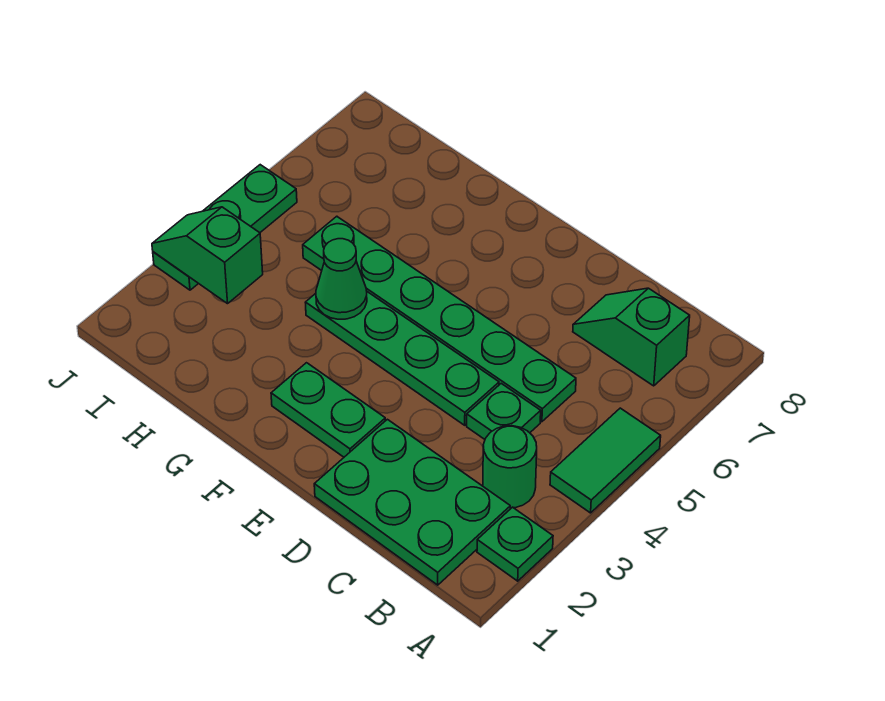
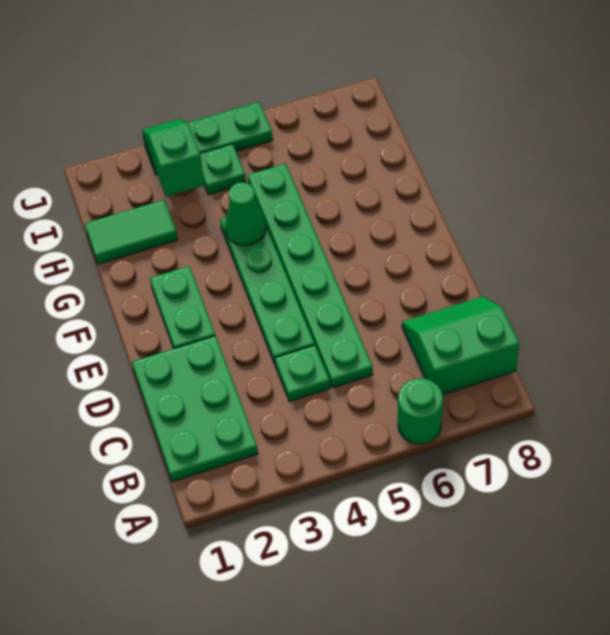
green plate A2 level 1 -> green plate I4 level 1
green tile A4:A5 level 1 -> green tile H1:H2 level 1
green round brick B3 level 1 -> green round brick A6 level 1
green slope B7:C7 level 1 top B -> green slope B7:C8 level 1 top B

